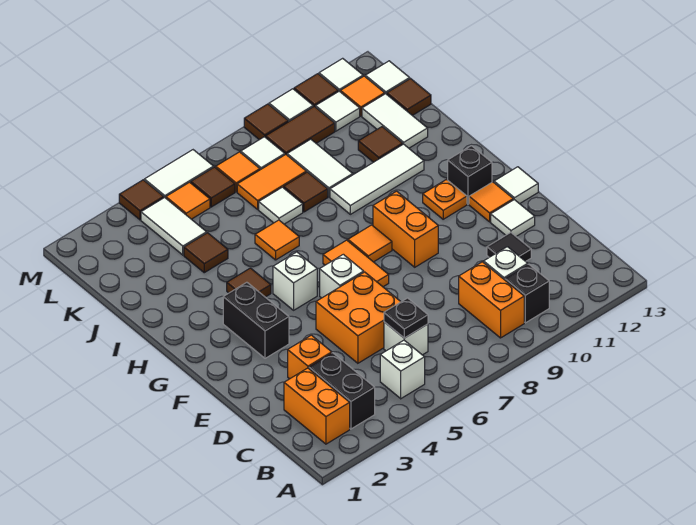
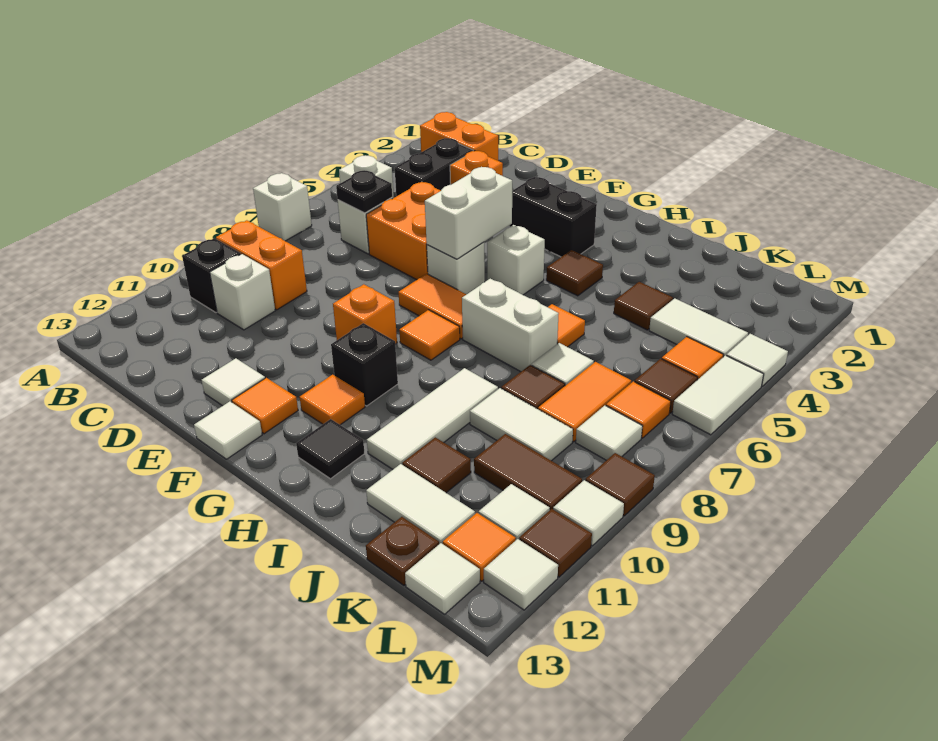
none -> white brick A7 level 1
black brick B3:C3 level 1 -> black brick C3:C4 level 1
black tile D11 level 1 -> black tile H12 level 1
none -> white brick F5:F6 level 2
orange brick F9:G9 level 1 -> orange brick F9 level 1
orange plate G11 level 1 -> orange tile G11 level 1
black brick G12 level 1 -> black brick G10 level 1
none -> white brick H7:I7 level 1
brown tile K13 level 1 -> brown plate K13 level 1
brown tile L9:L10 level 1 -> brown tile K10:L10 level 1
brown tile M4 level 1 -> white tile M4 level 1

